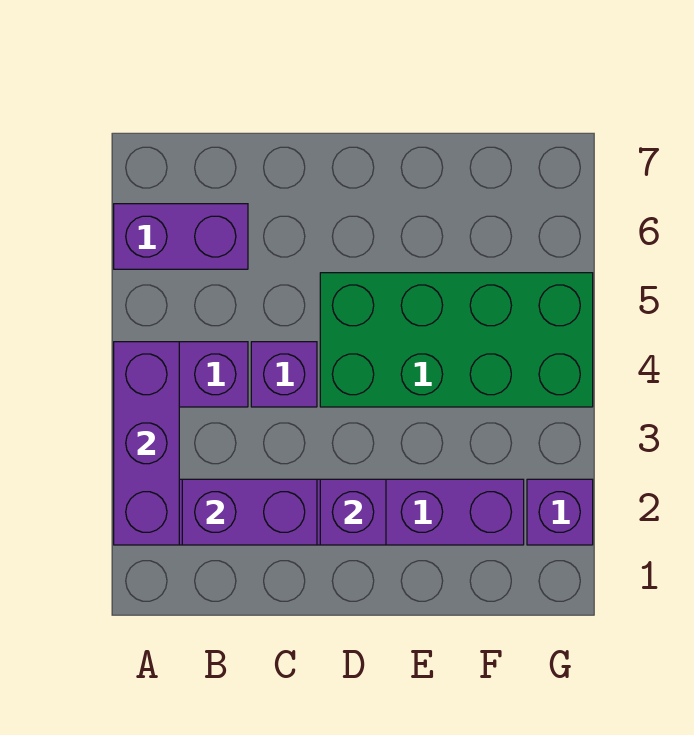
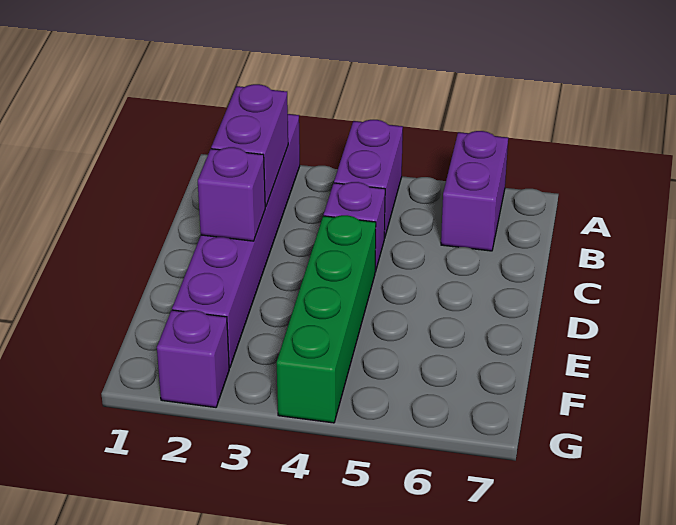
purple brick A2:A4 level 2 -> none
green brick D4:G5 level 1 -> green brick D4:G4 level 1

